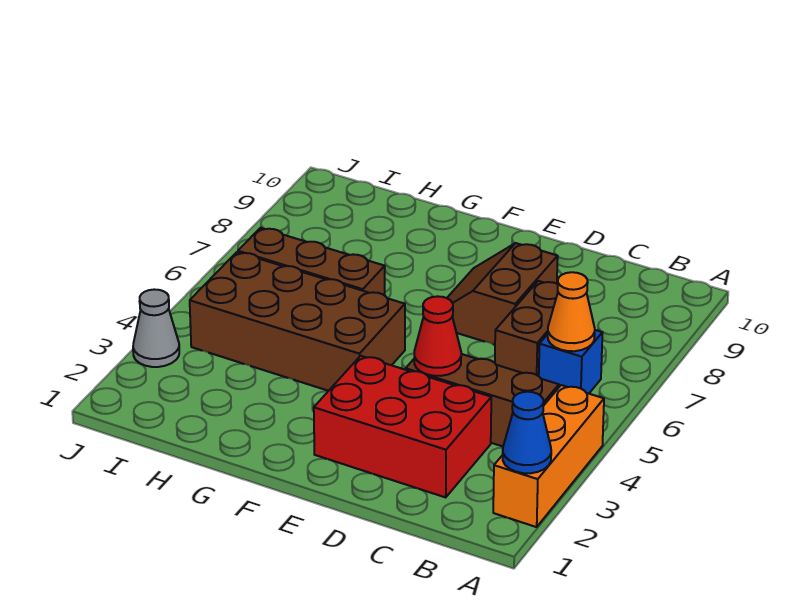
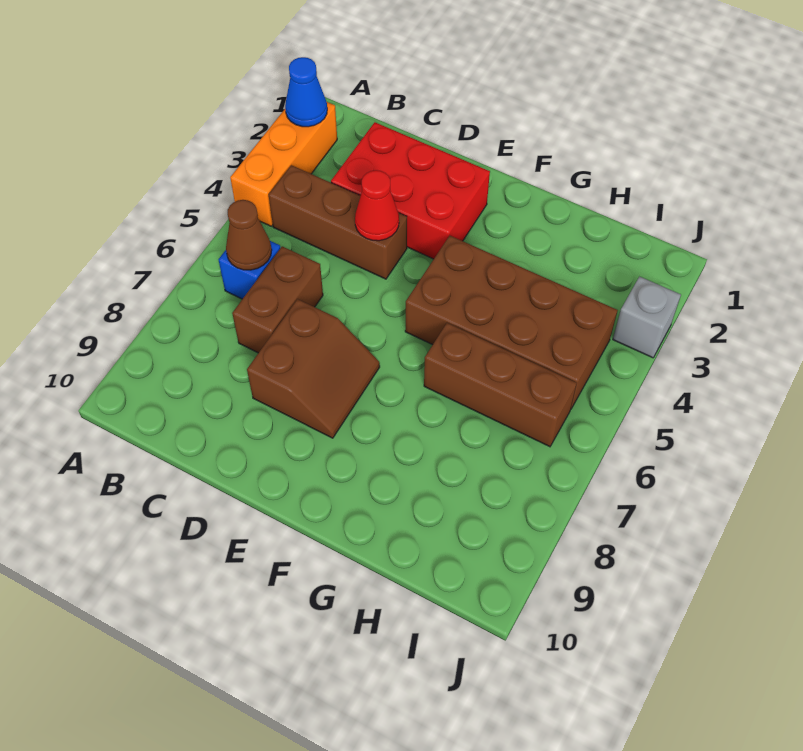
orange cone B6 level 2 -> brown cone B6 level 2
grey cone J3 level 1 -> grey brick J3 level 1

